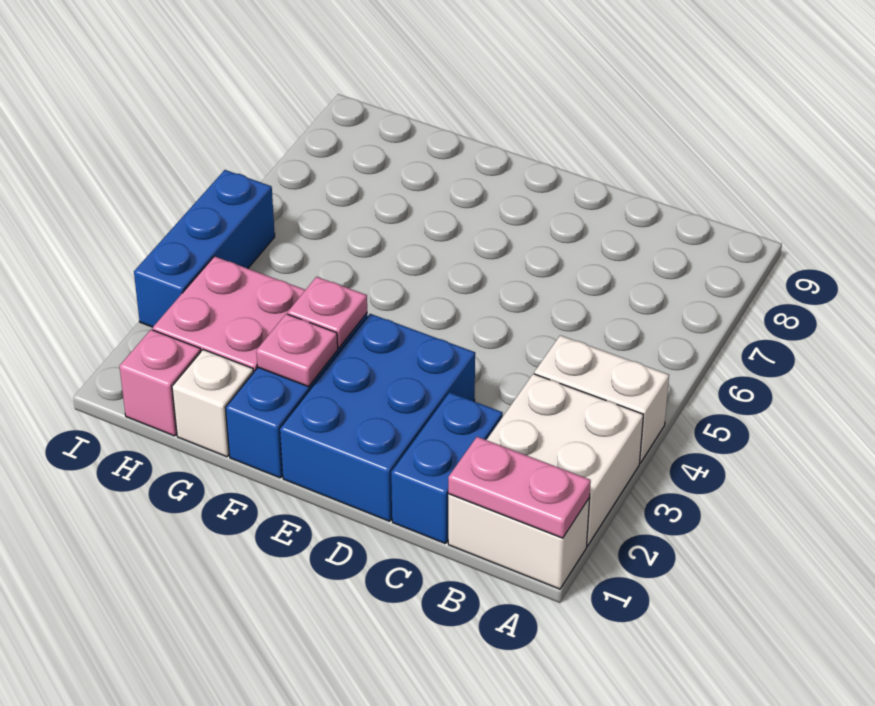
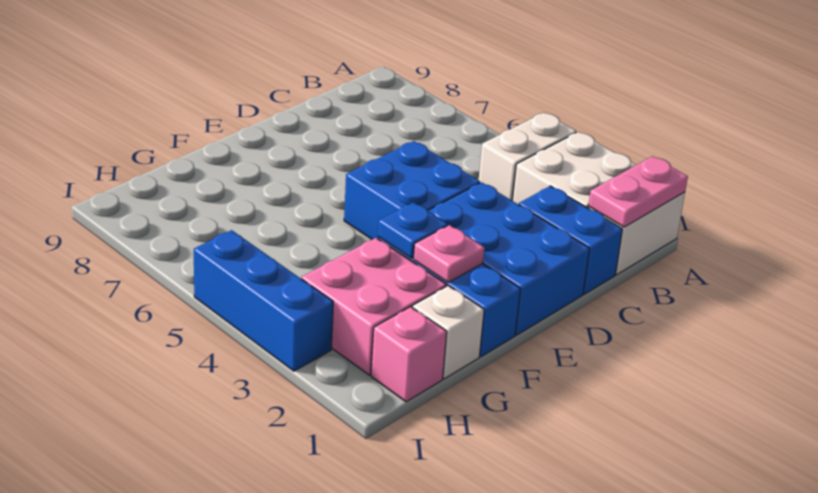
none -> blue brick D4:E5 level 1
pink plate F3 level 2 -> blue plate F3 level 2

